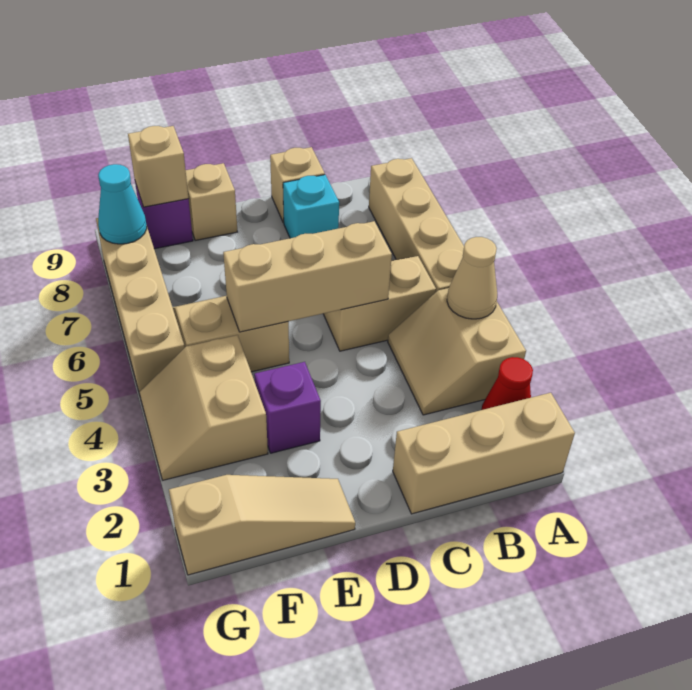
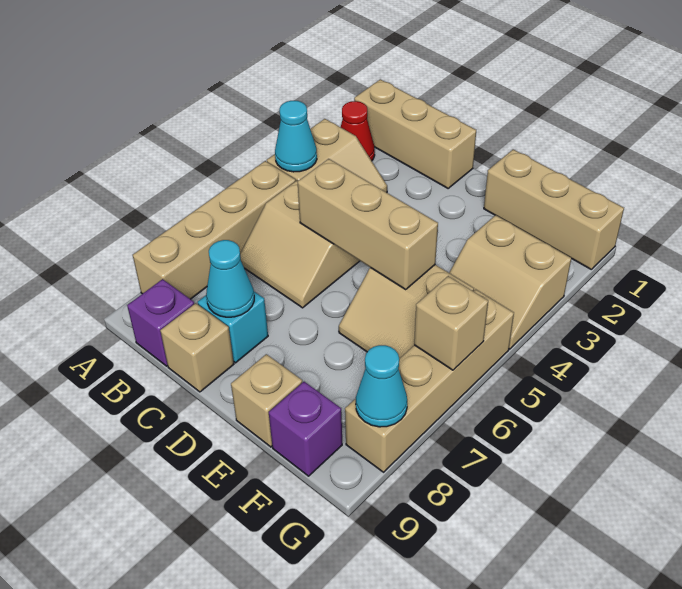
tan cone A4 level 2 -> cyan cone A4 level 2
none -> cyan cone C8 level 2
tan slope E1:G1 level 1 top G -> tan brick E1:G1 level 1
purple brick E3 level 1 -> purple brick B9 level 1
tan slope F3:G4 level 1 top F -> tan slope F3:G4 level 1 top 3
tan brick F9 level 2 -> tan brick G6 level 2

